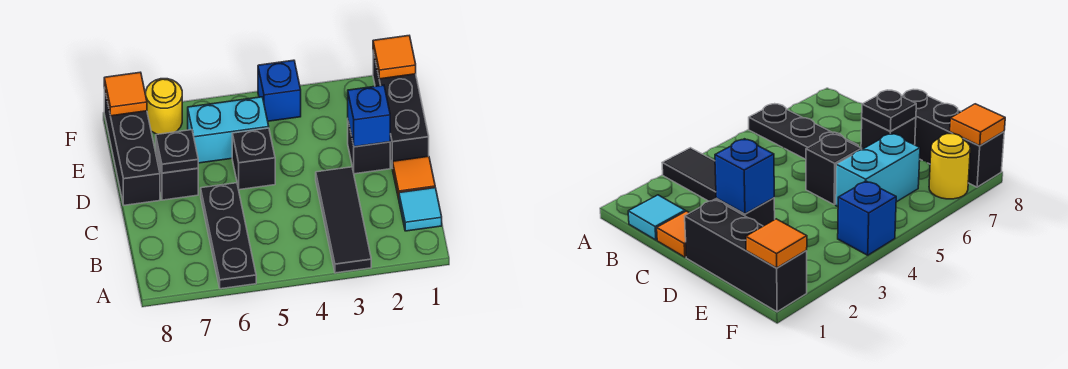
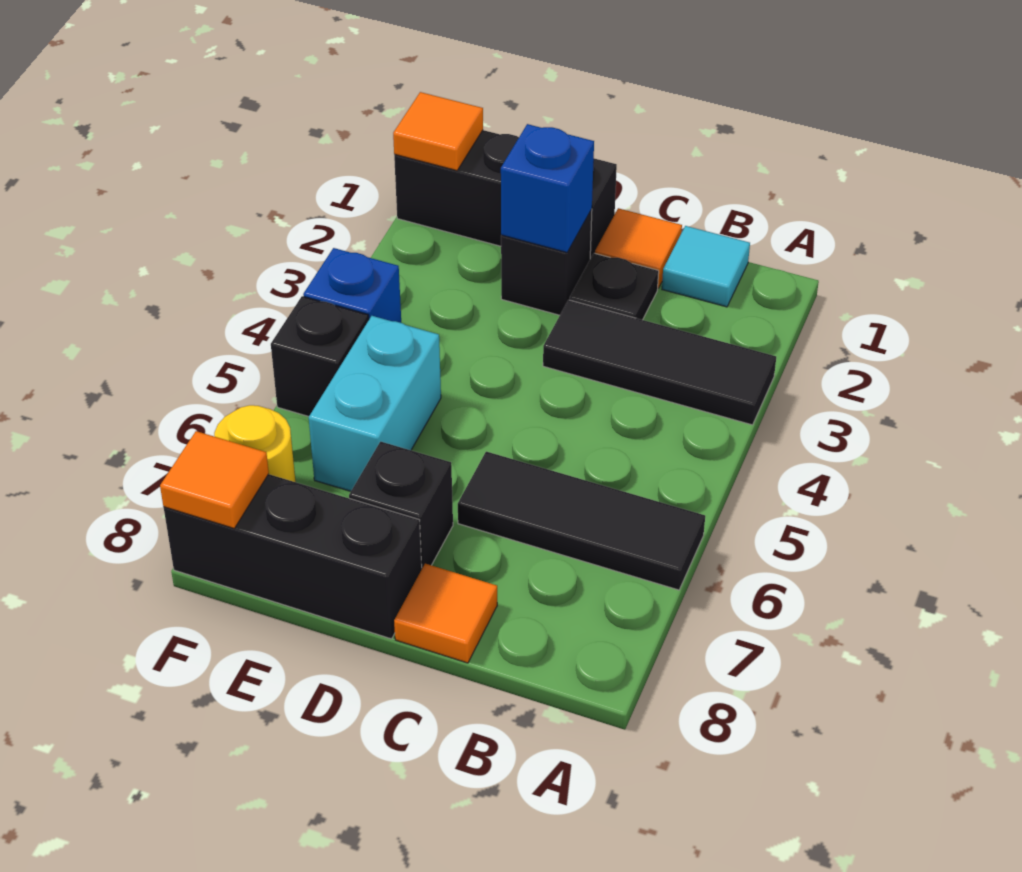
black plate A6:C6 level 1 -> black tile A6:C6 level 1
none -> orange tile C8 level 1
black brick D5 level 1 -> black brick F5 level 1
black plate D7 level 2 -> black plate C2 level 1

